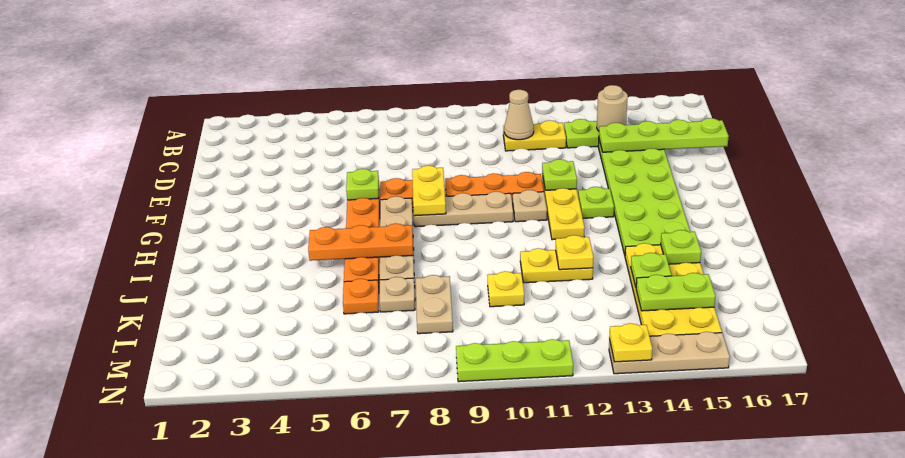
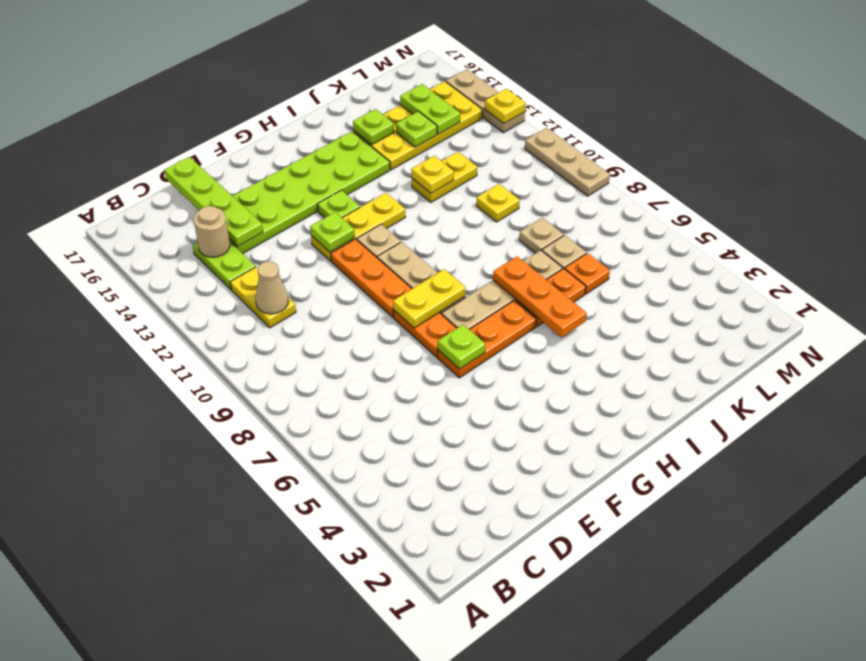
yellow plate J11:J12 level 1 -> yellow plate J12:K12 level 1
tan plate K8:L8 level 1 -> tan plate K8 level 1
lime plate N9:N11 level 1 -> tan plate N9:N11 level 1

